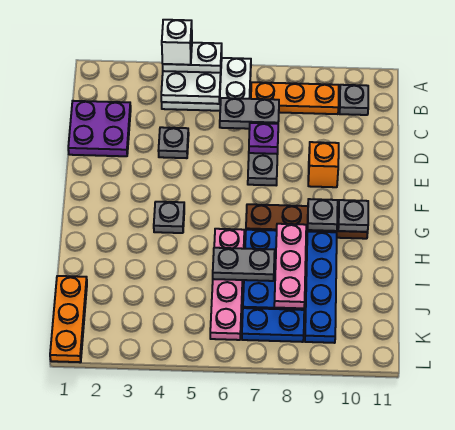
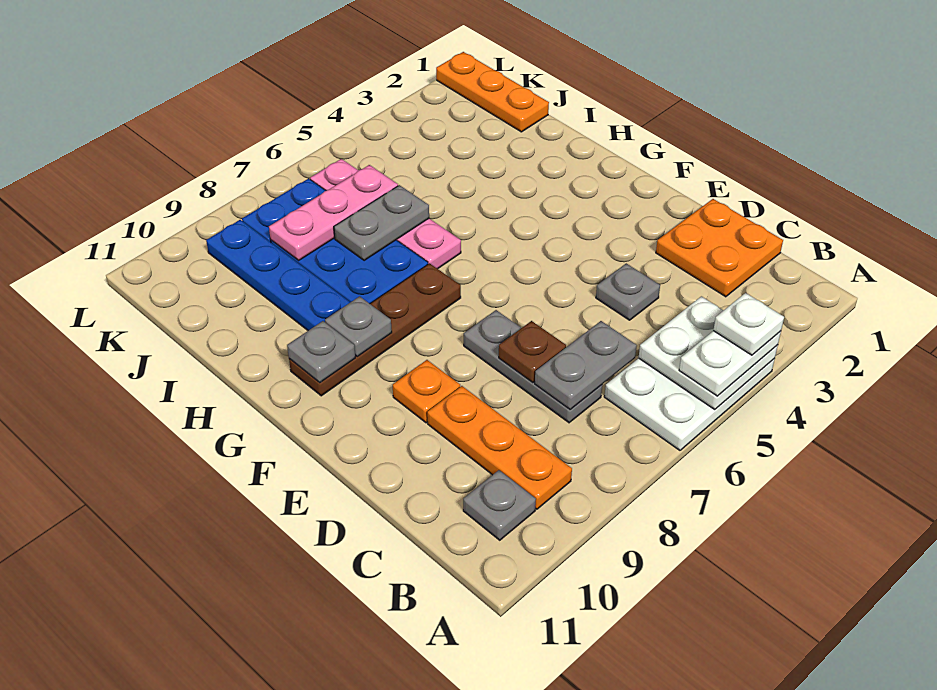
white brick A4 level 4 -> white plate A4 level 4
orange plate B7:B9 level 1 -> orange plate B9:D9 level 1
purple plate C1:D2 level 1 -> orange plate C1:D2 level 1
purple plate D7 level 2 -> brown plate D7 level 2
orange brick E9 level 1 -> orange plate E9 level 1
grey plate G4 level 1 -> none
pink plate H8:J8 level 2 -> pink plate J6:J8 level 2

